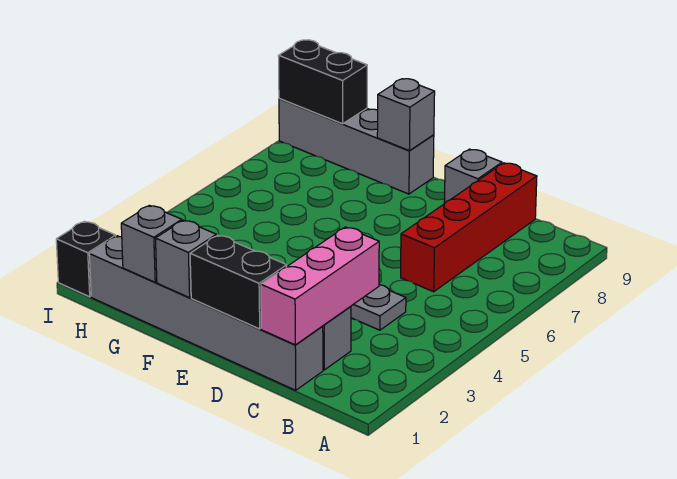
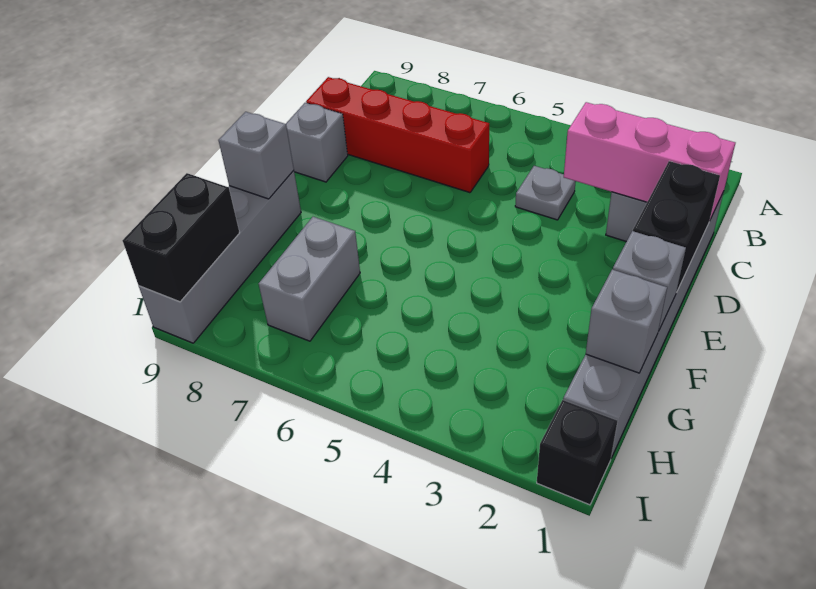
none -> grey brick G7:H7 level 1

